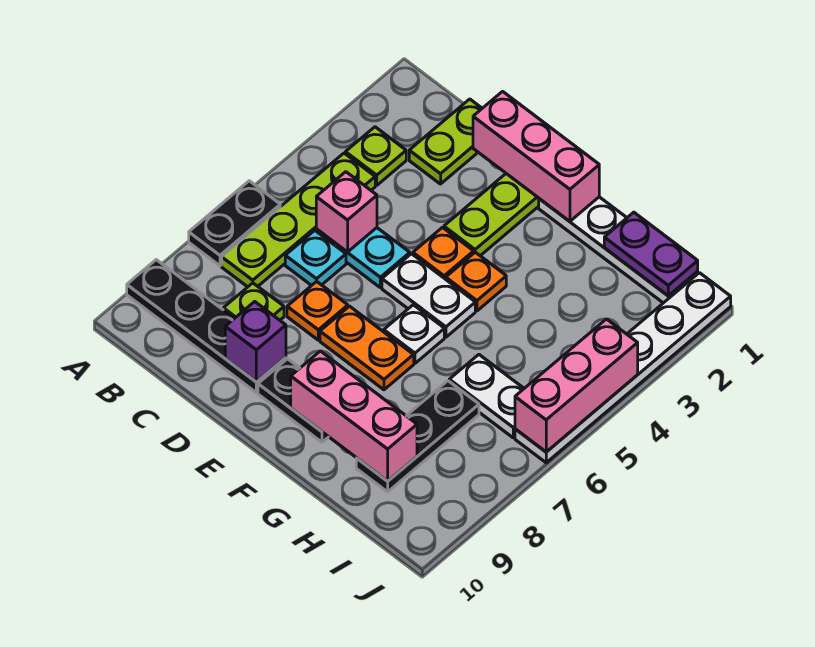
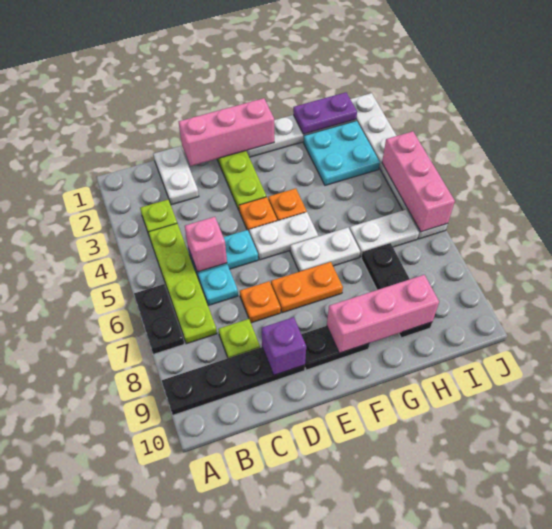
lime plate C1:C2 level 1 -> white plate C1:C2 level 1
white plate F6 level 1 -> white plate F6:G6 level 1
none -> cyan plate H2:I3 level 1

